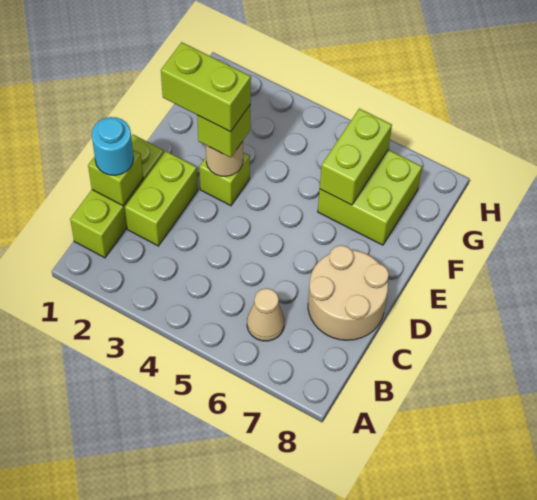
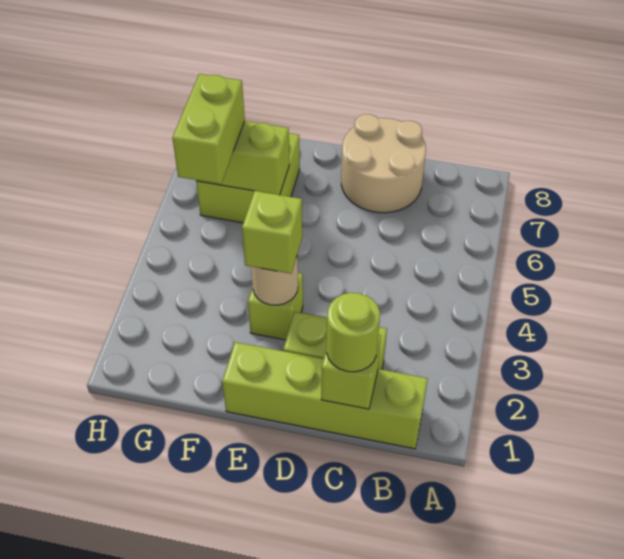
lime brick B1:D1 level 1 -> lime brick B1:E1 level 1
tan cone B6 level 1 -> none
cyan round brick C1 level 3 -> lime round brick C1 level 3
lime brick E2:E3 level 4 -> lime brick G5:G6 level 3

